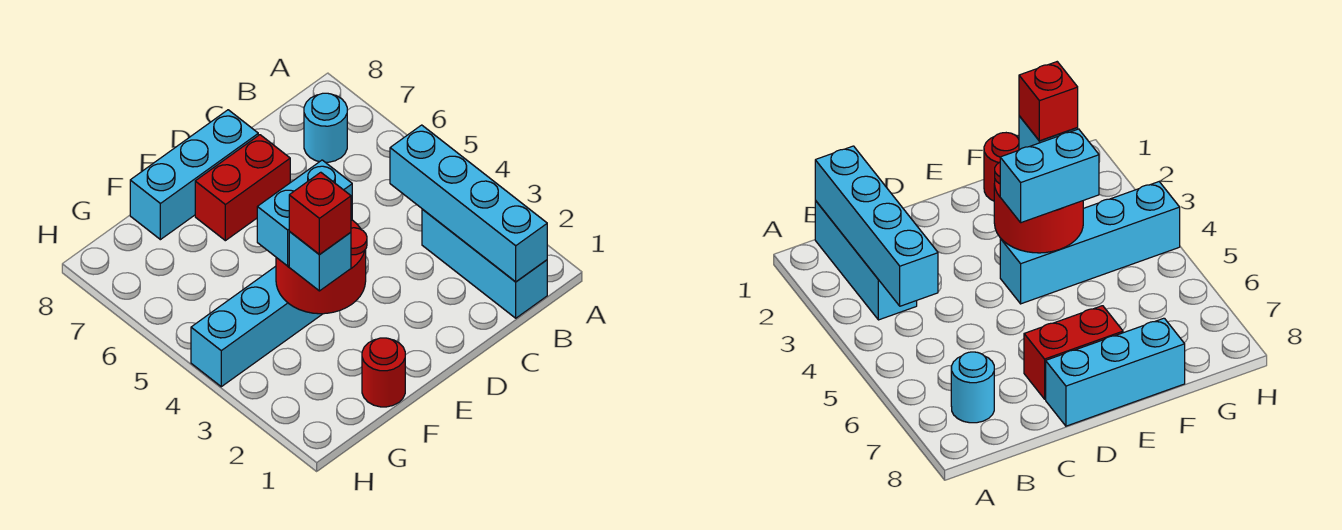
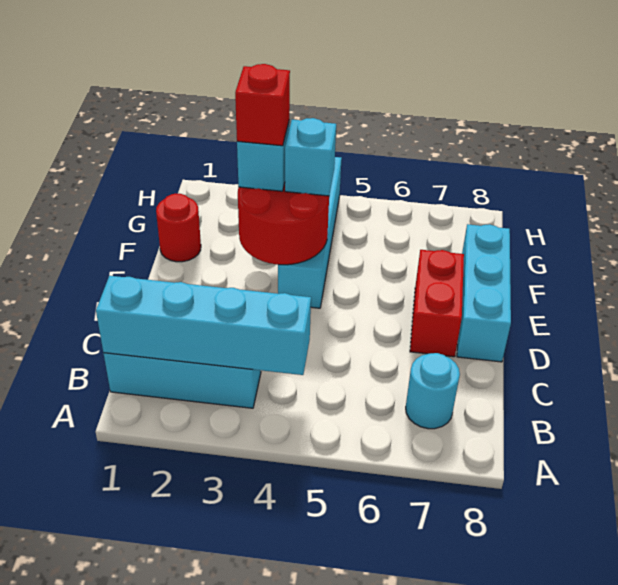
cyan brick E4:F4 level 3 -> cyan brick F4 level 3

